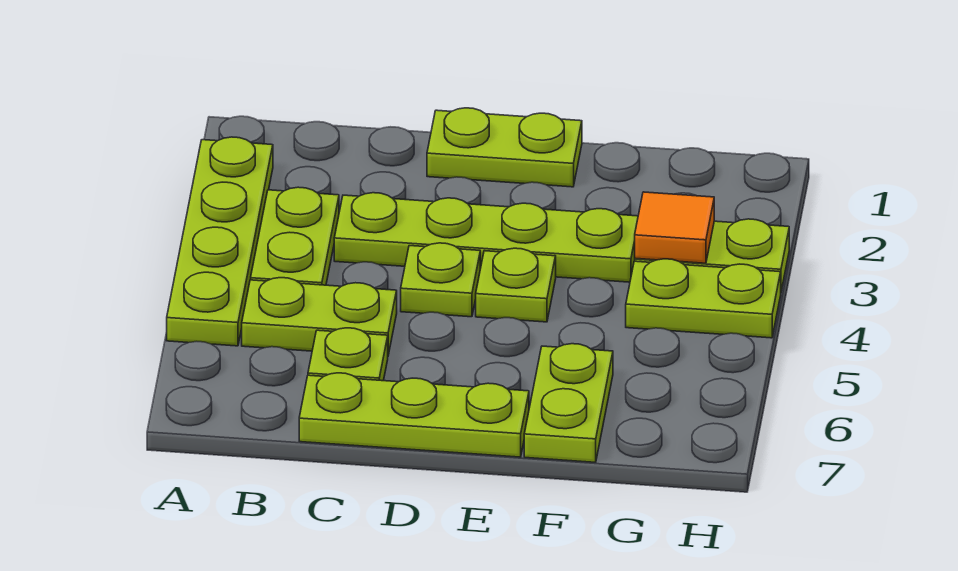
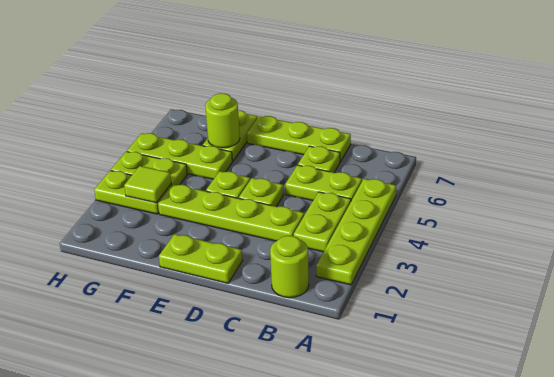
none -> lime round brick B1 level 1
none -> lime plate F5:H5 level 1
none -> lime round brick F6 level 2
orange tile G3 level 2 -> lime tile G3 level 2

